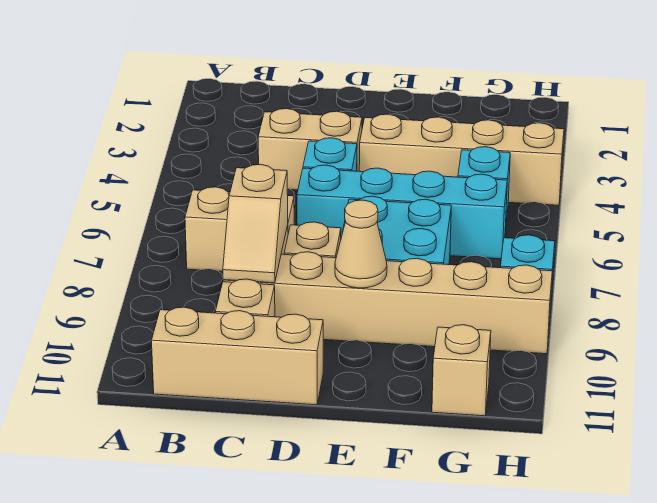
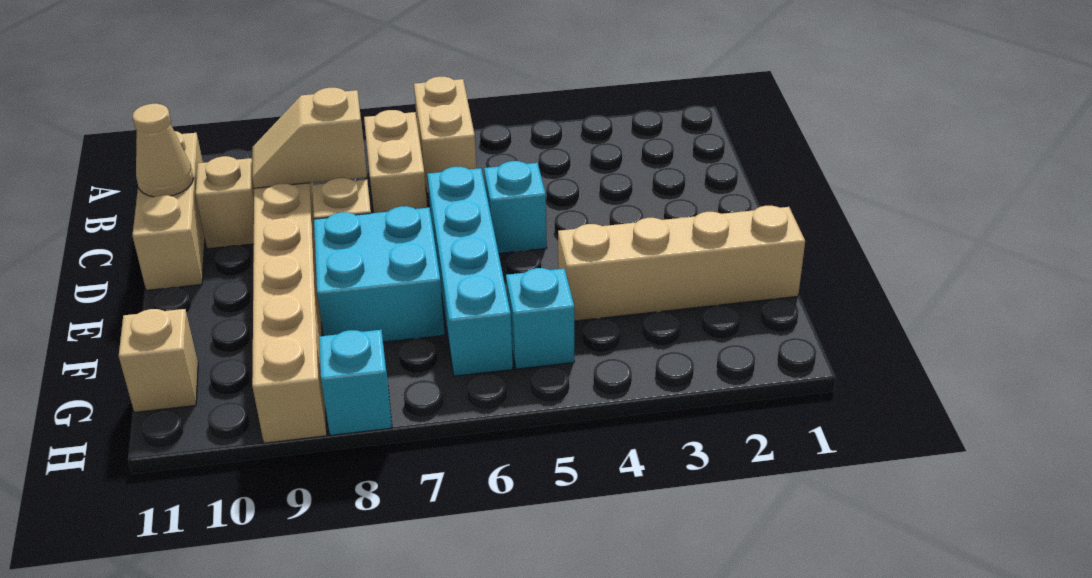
tan brick C4:D4 level 1 -> tan brick A6:B6 level 1
tan brick E4:H4 level 1 -> tan brick F1:F4 level 1
tan cone E9 level 2 -> tan cone C11 level 2

